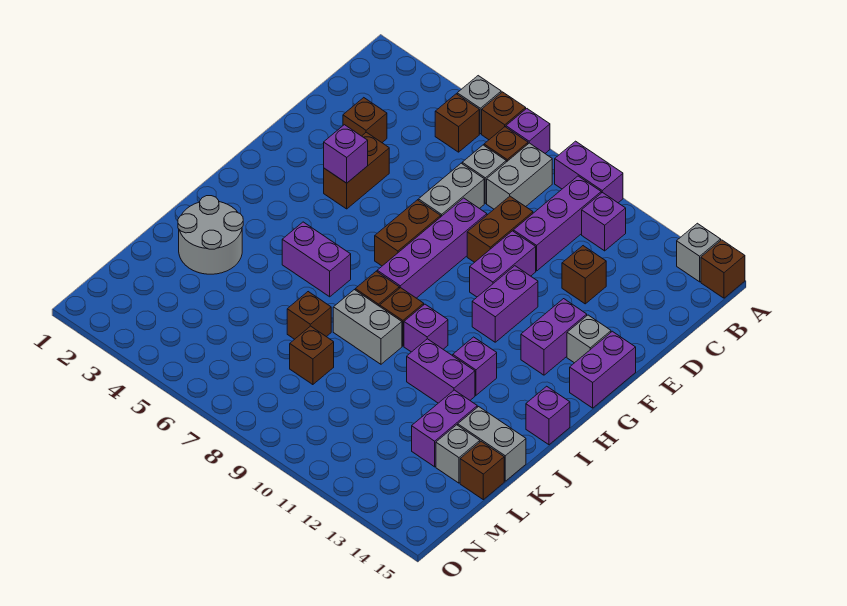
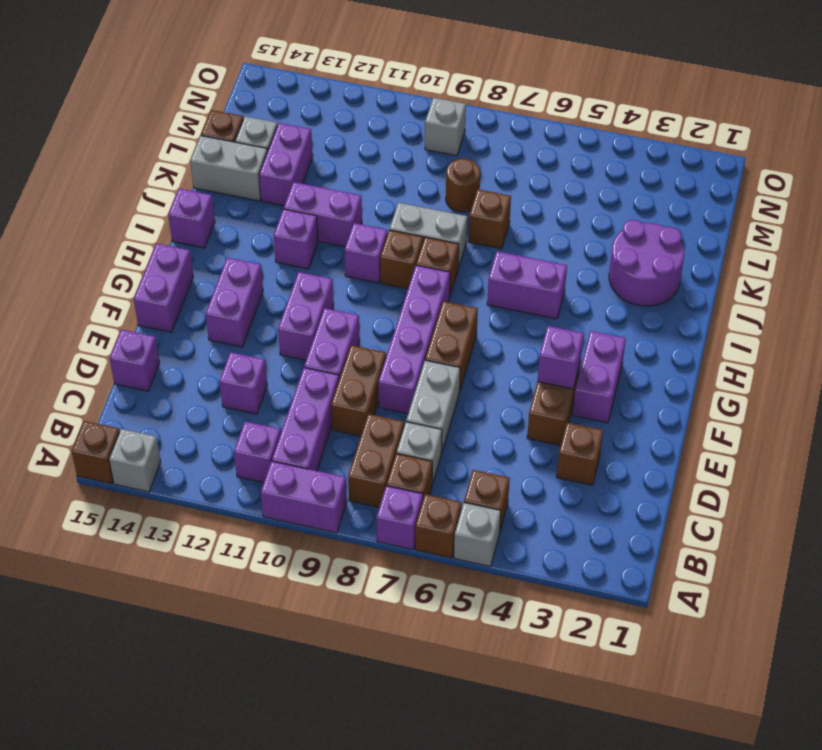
grey brick B8:C8 level 1 -> brown brick B8:C8 level 1
brown brick D12 level 1 -> purple brick D12 level 1
none -> purple brick D15 level 1
none -> purple brick F3:G3 level 1
grey brick F14 level 1 -> grey brick N9 level 1
grey round brick J2:K3 level 1 -> purple round brick J2:K3 level 1
brown brick L8 level 1 -> brown round brick L8 level 1

